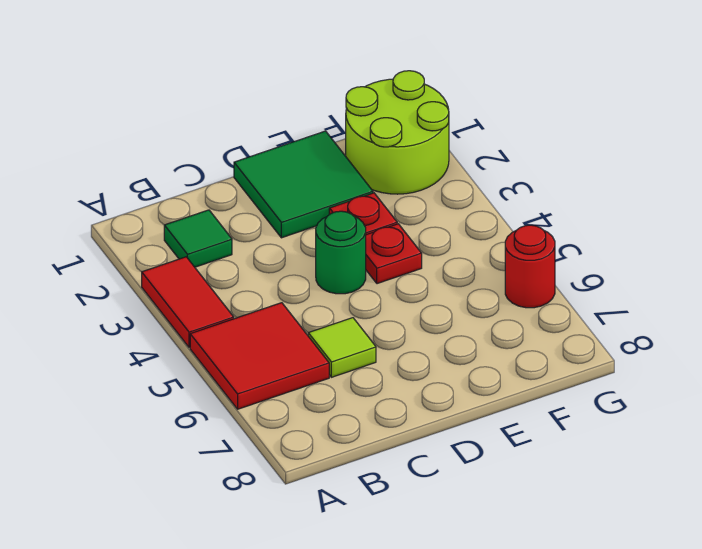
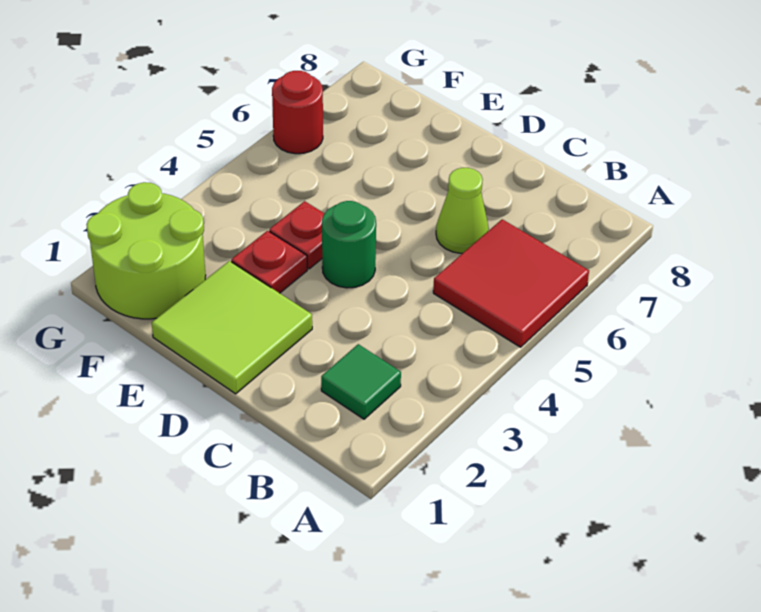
red tile A3:A4 level 1 -> none
lime tile C6 level 1 -> lime cone C6 level 1
green tile D1:E2 level 1 -> lime tile D1:E2 level 1

